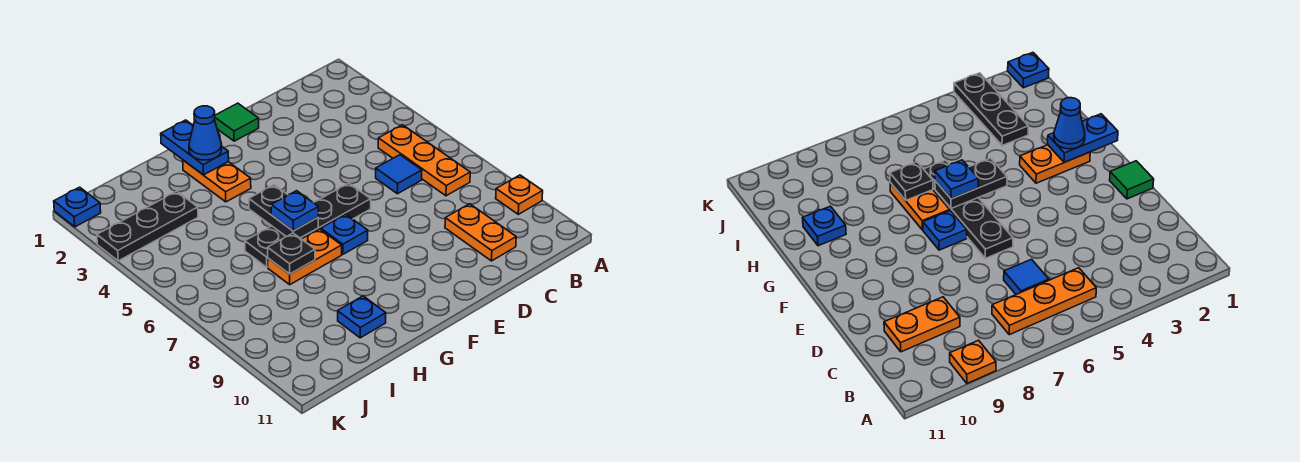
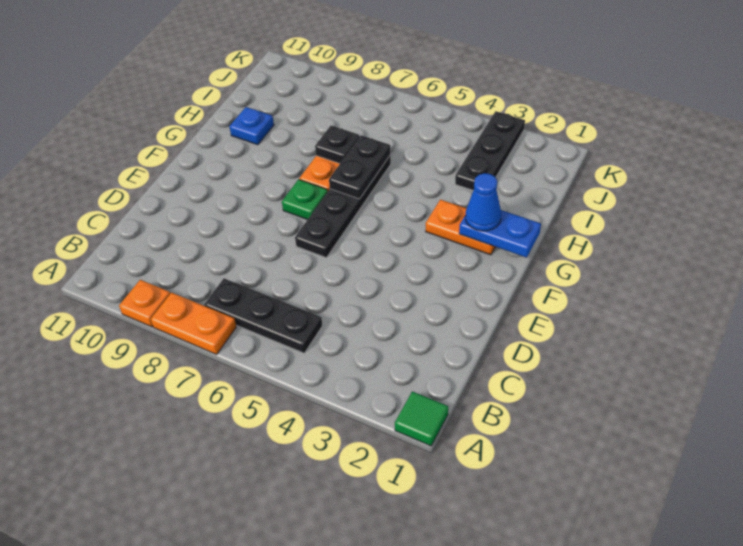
orange plate B5:B7 level 1 -> black plate B5:B7 level 1
blue tile C6 level 1 -> none
orange plate C9:C10 level 1 -> orange plate A7:A8 level 1
green tile E1 level 1 -> green tile A1 level 1
blue plate F7 level 1 -> green plate F7 level 1
black plate G5:G6 level 2 -> black plate G6:H6 level 2
blue plate G6 level 3 -> none
blue plate K1 level 1 -> none

